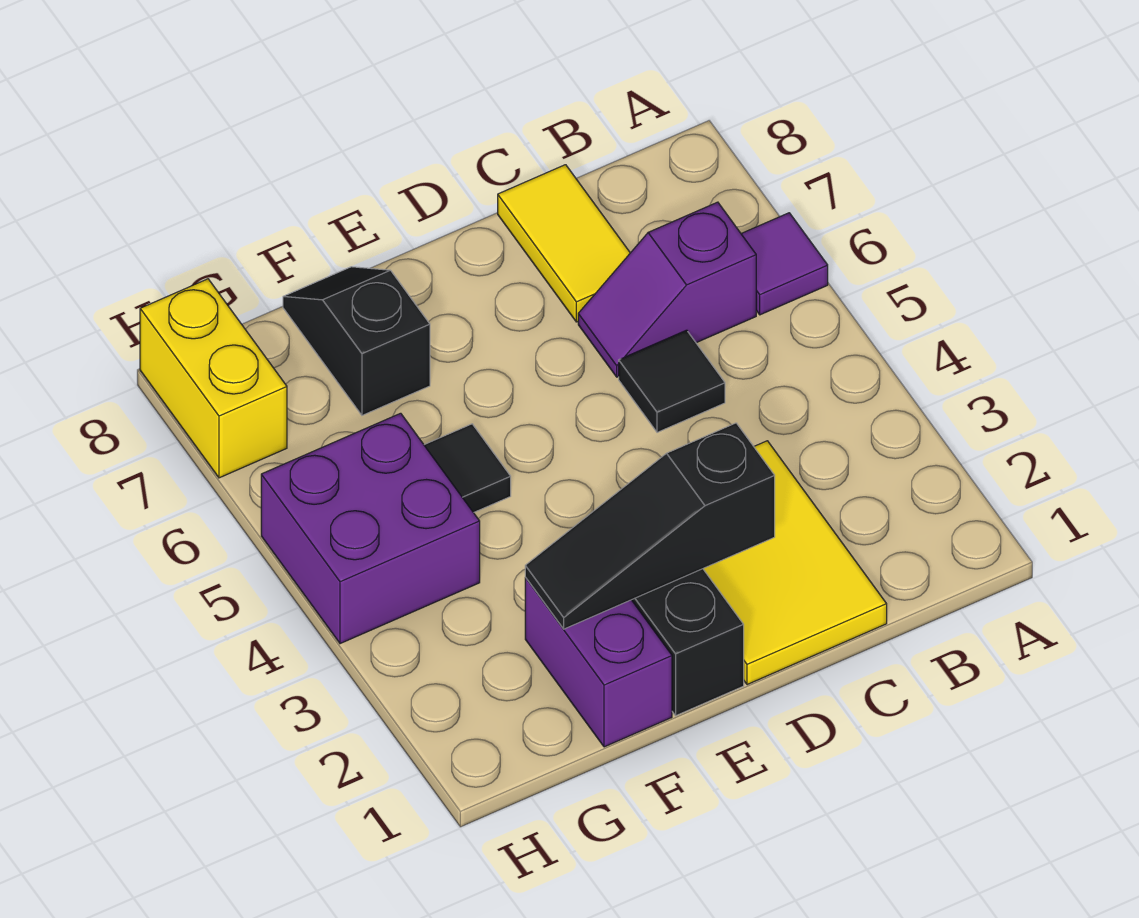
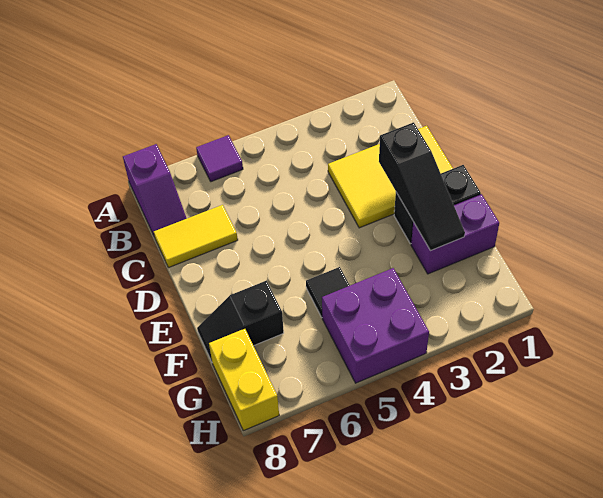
purple slope B6:C6 level 1 top B -> purple slope A8:B8 level 1 top A
black tile C5 level 1 -> none
yellow brick H7:H8 level 1 -> yellow brick G8:H8 level 1

